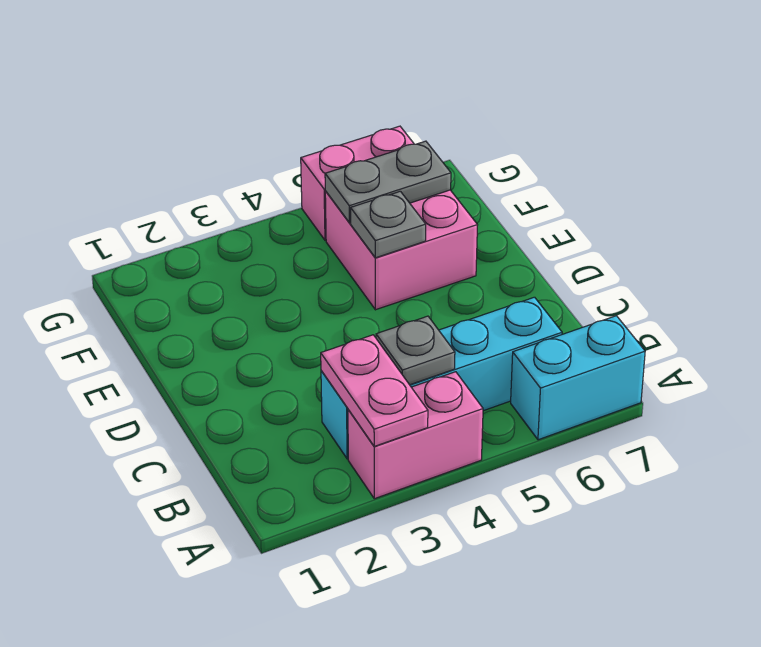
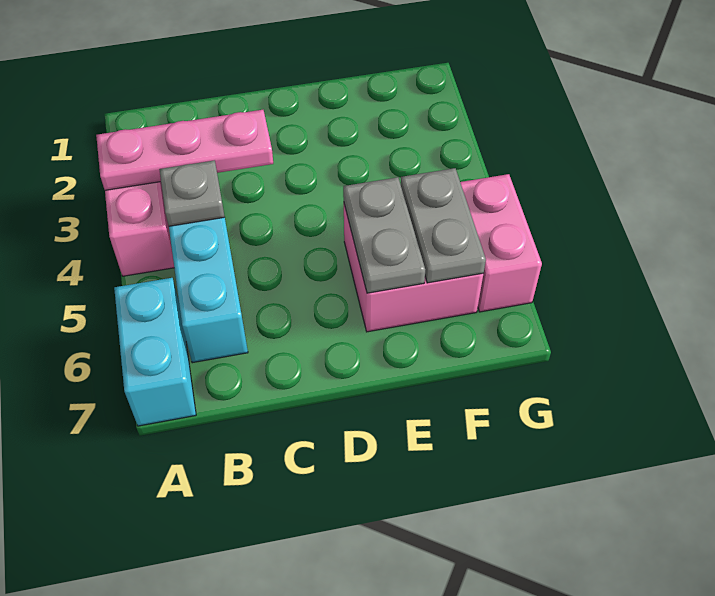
pink plate A3:B3 level 2 -> pink plate A3:C3 level 2
grey plate E5 level 2 -> grey plate E5:E6 level 2

